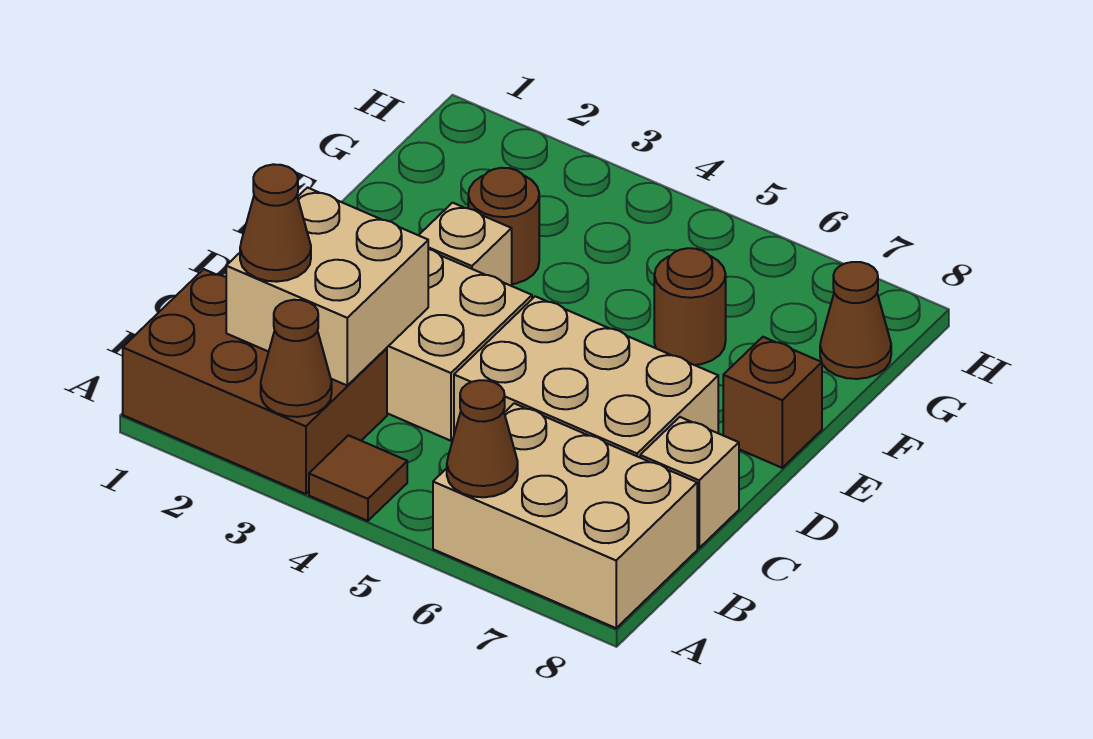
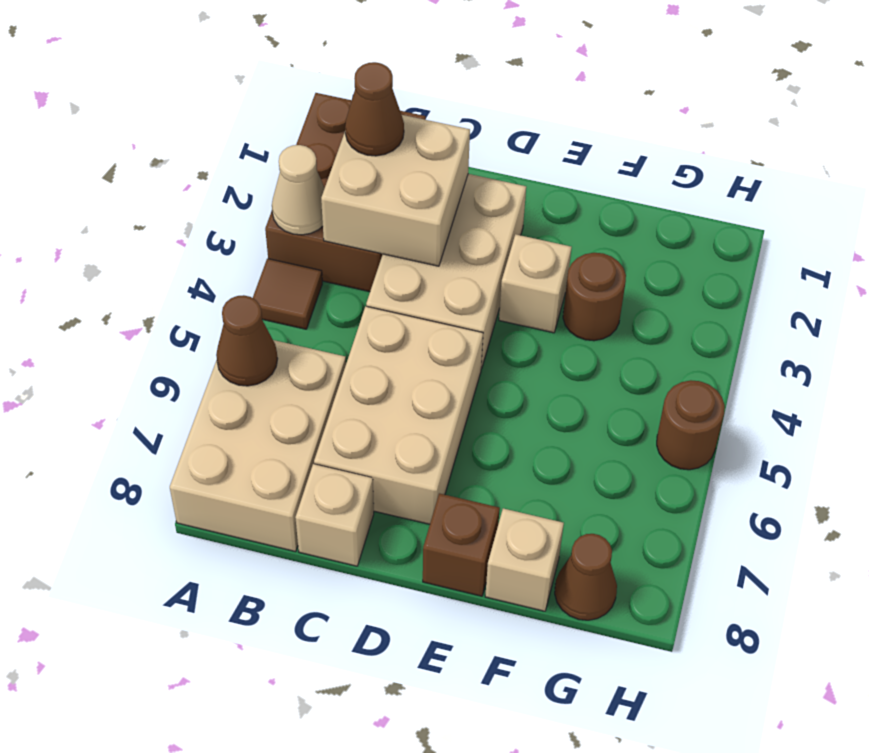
brown cone A3 level 2 -> tan cone A3 level 2
brown round brick F6 level 1 -> brown round brick H5 level 1
none -> tan brick F8 level 1

